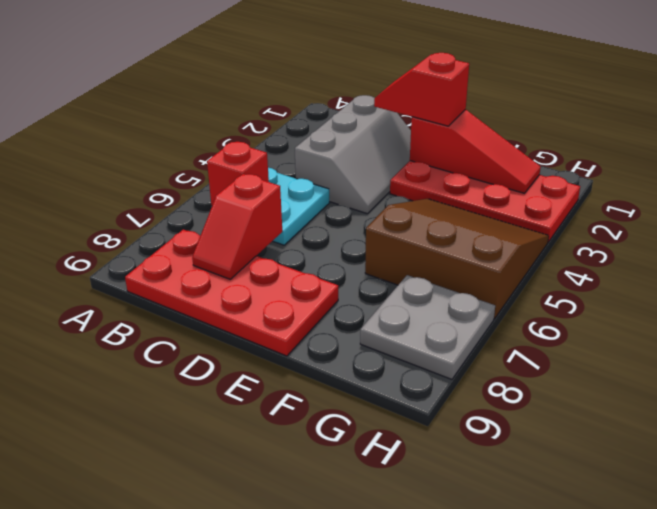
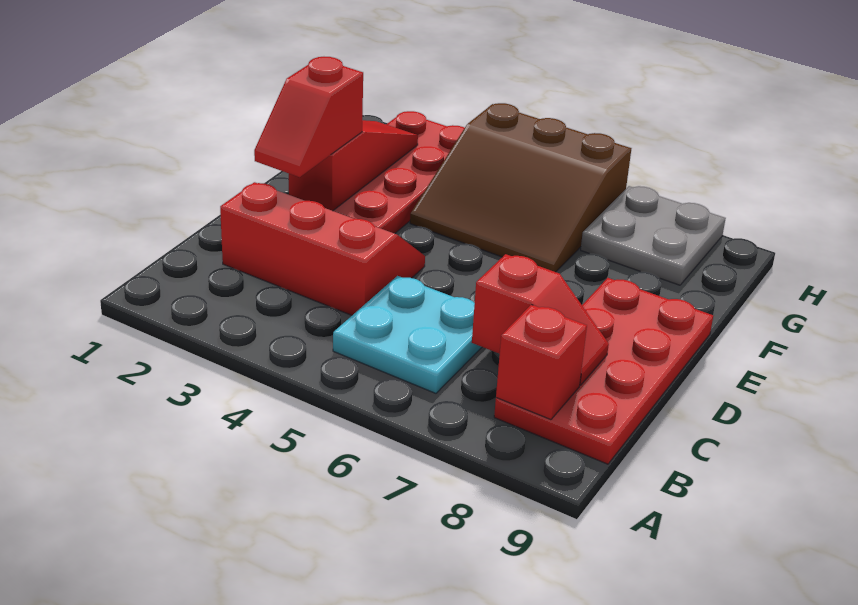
red brick B6 level 2 -> red brick B8 level 2
grey slope C2:D4 level 1 top C -> red slope C2:D4 level 1 top C
brown slope F4:H6 level 1 top 6 -> brown slope F4:H6 level 1 top H

